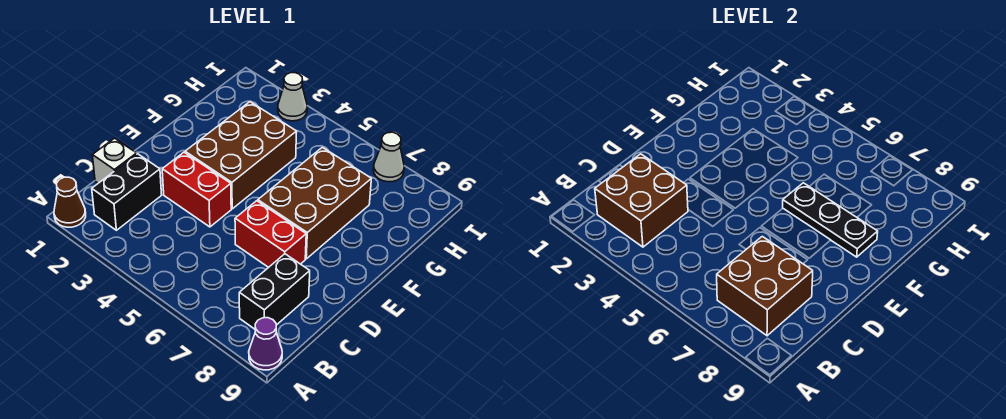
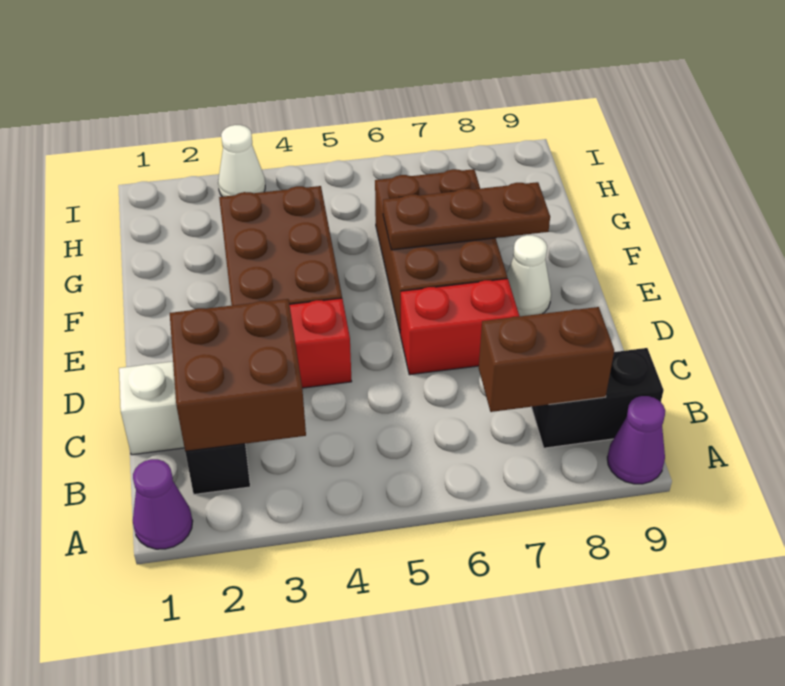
brown cone A1 level 1 -> purple cone A1 level 1
brown brick B7:C8 level 2 -> brown brick B7:B8 level 2
black brick B8:C8 level 1 -> black brick B8:B9 level 1
black plate F6:F8 level 2 -> brown plate F6:F8 level 2
white cone I7 level 1 -> white cone E8 level 1

